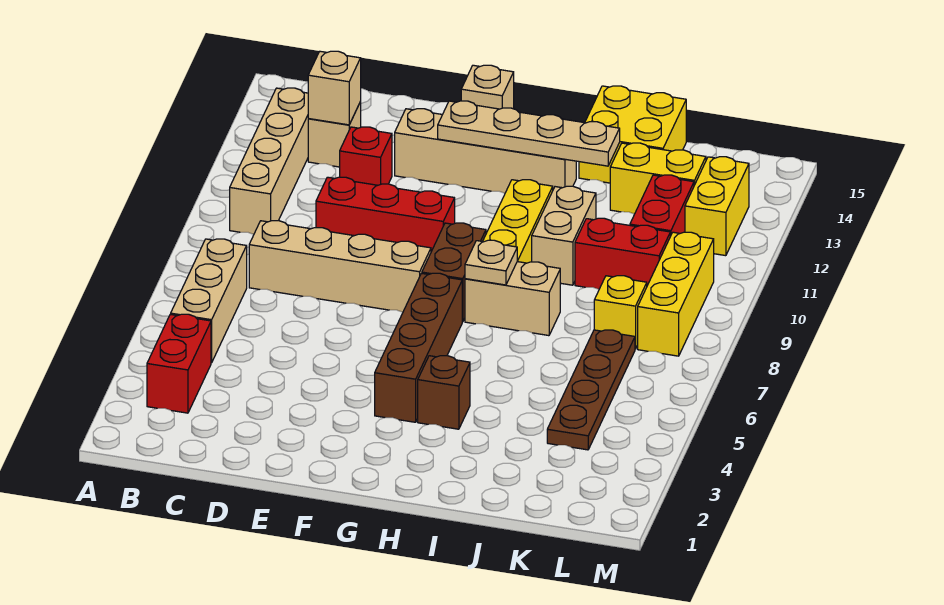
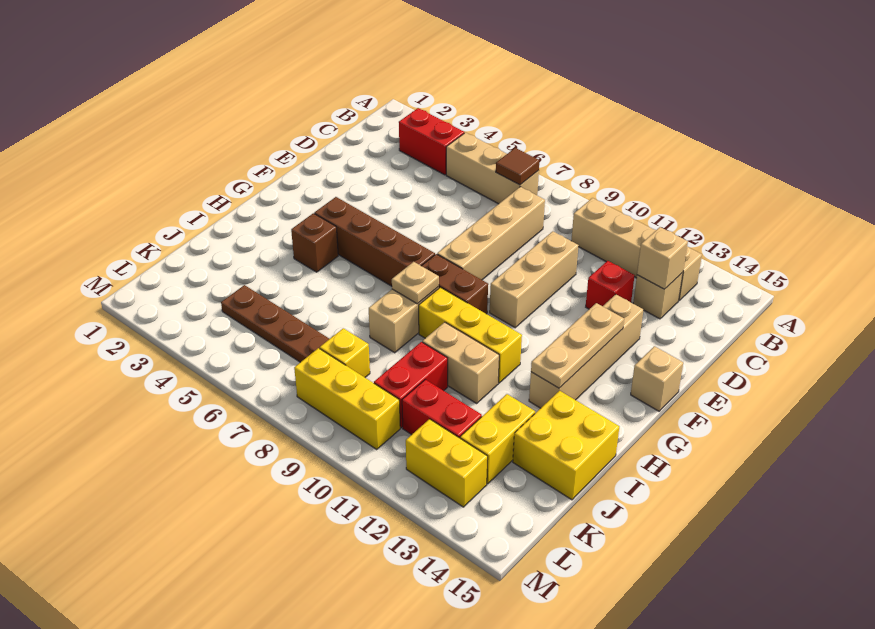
none -> brown tile B7 level 2
red brick D10:F10 level 1 -> tan brick D10:F10 level 1
tan plate F13:I13 level 2 -> tan plate F13:H13 level 2

